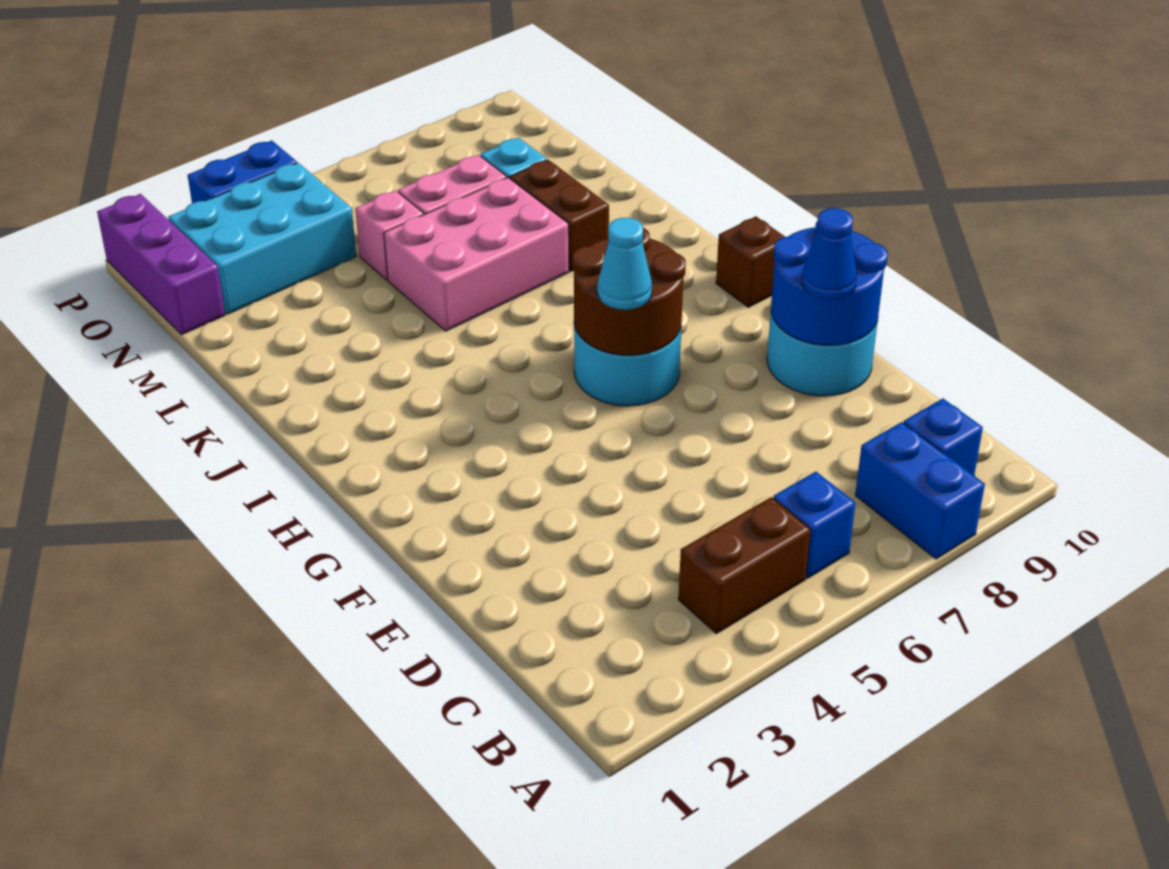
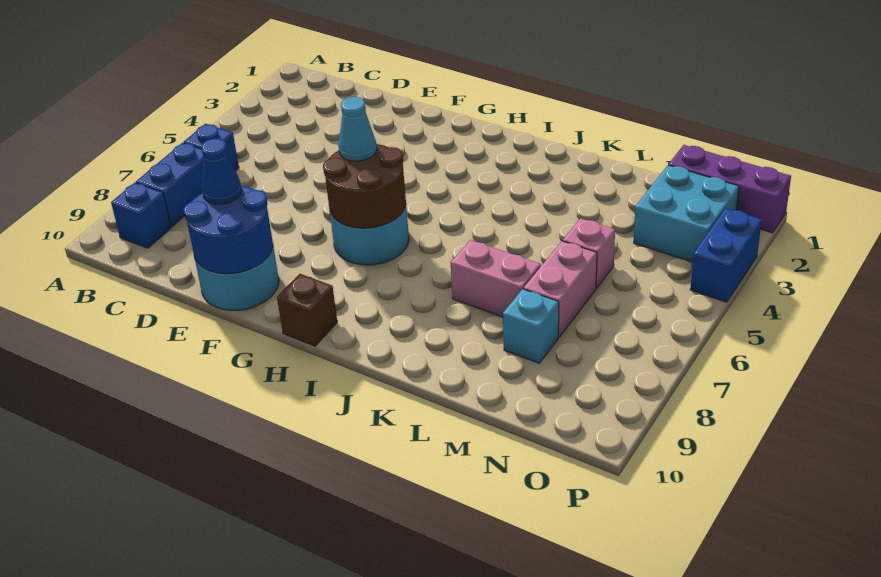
blue brick A8:B8 level 1 -> blue brick B7:B8 level 1
brown brick B4:B5 level 1 -> none
pink brick K5:L7 level 1 -> pink brick K7:L7 level 1
brown brick K8:L8 level 1 -> none
cyan brick N2:O4 level 1 -> cyan brick N2:O3 level 1

